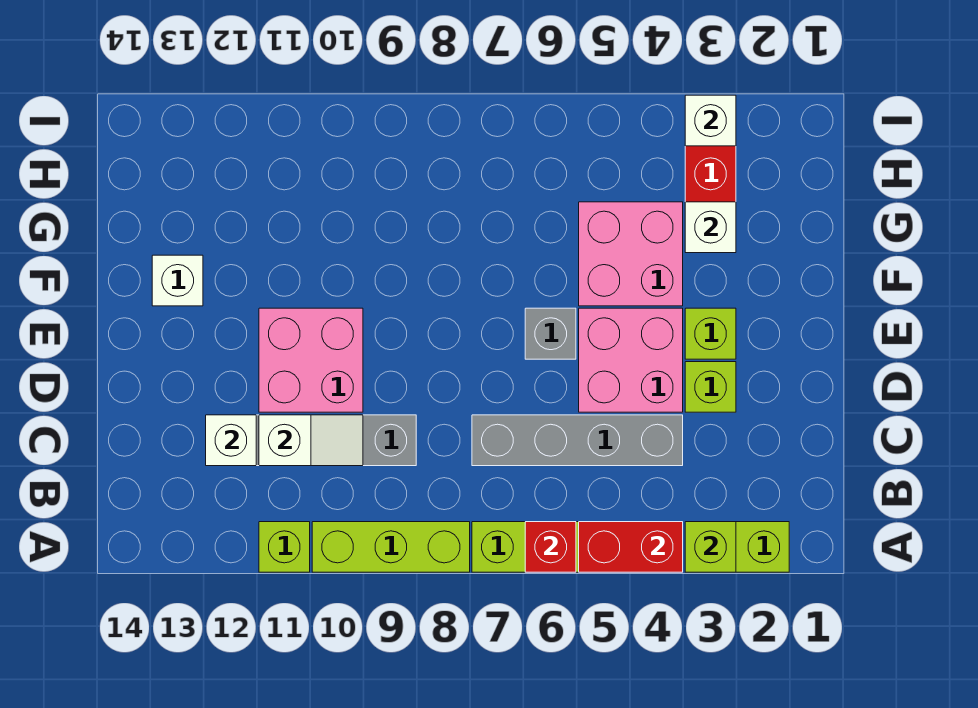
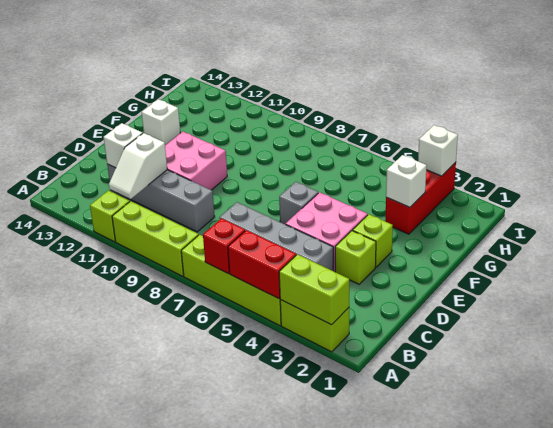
lime brick A3 level 2 -> lime brick A2:A3 level 2
white slope C10:C11 level 2 top 11 -> white slope B11:C11 level 2 top C
pink brick F4:G5 level 1 -> none

